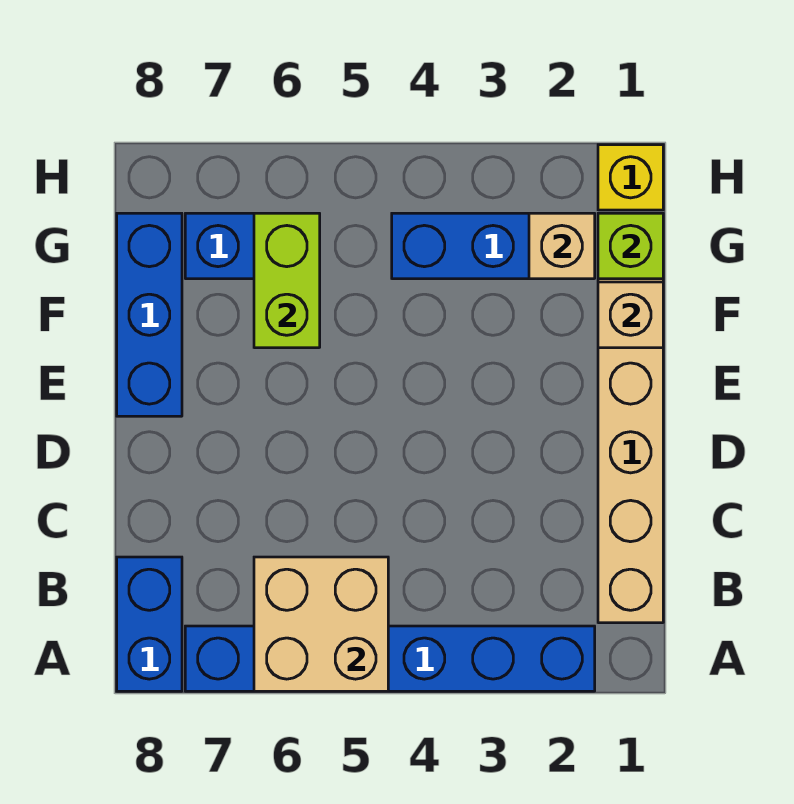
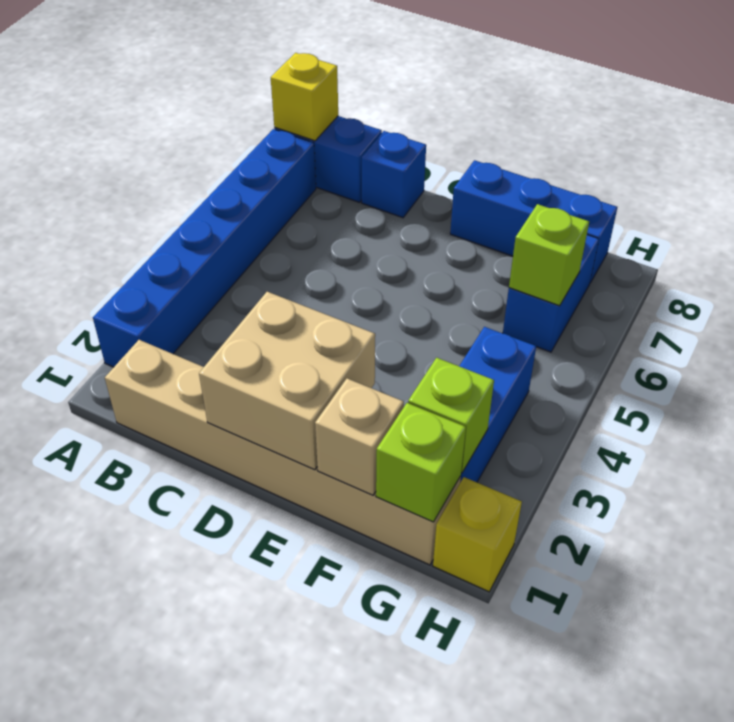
tan brick A5:B6 level 2 -> tan brick D1:E2 level 2
none -> yellow brick A8 level 2
none -> blue brick C8 level 1
lime brick F6:G6 level 2 -> lime brick G6 level 2
tan brick G2 level 2 -> lime brick G2 level 2

